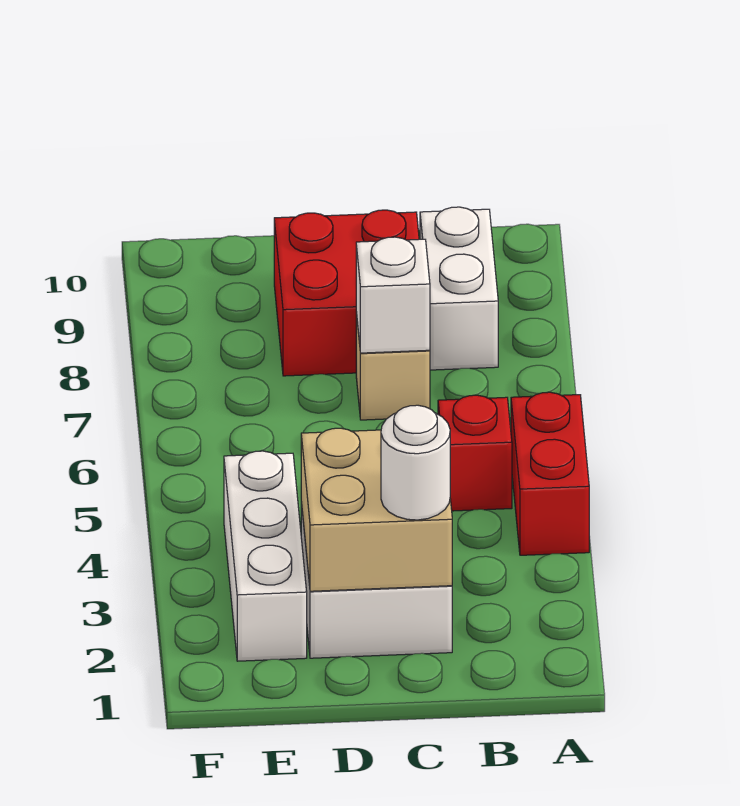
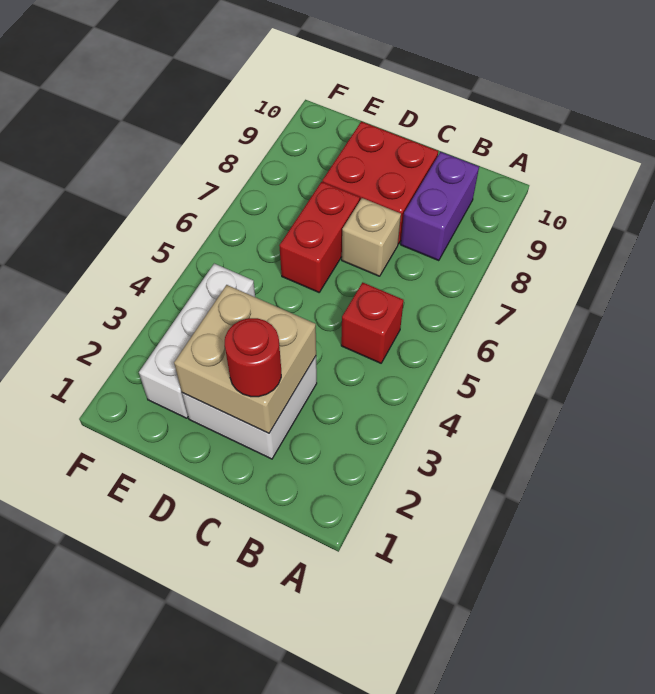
red brick A4:A5 level 1 -> red brick D6:D7 level 1
white brick B8:B9 level 1 -> purple brick B8:B9 level 1
white round brick C2 level 3 -> red round brick C2 level 3
white brick C7 level 2 -> none

